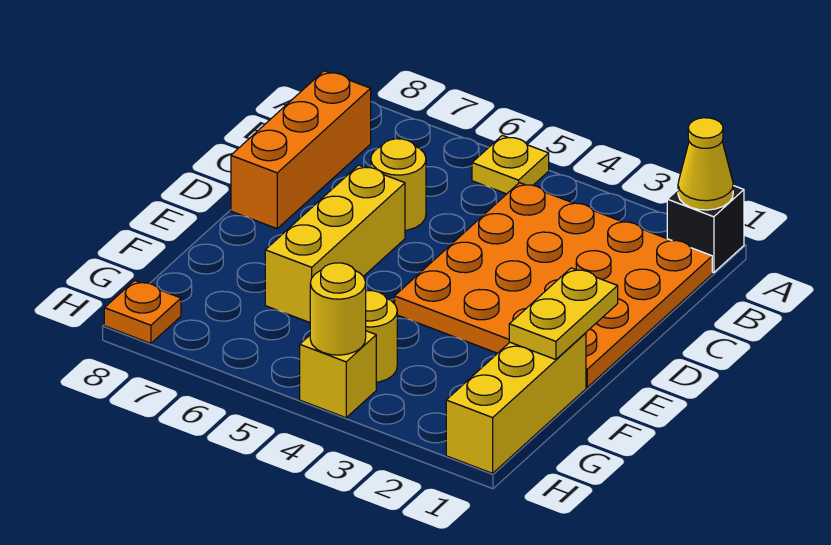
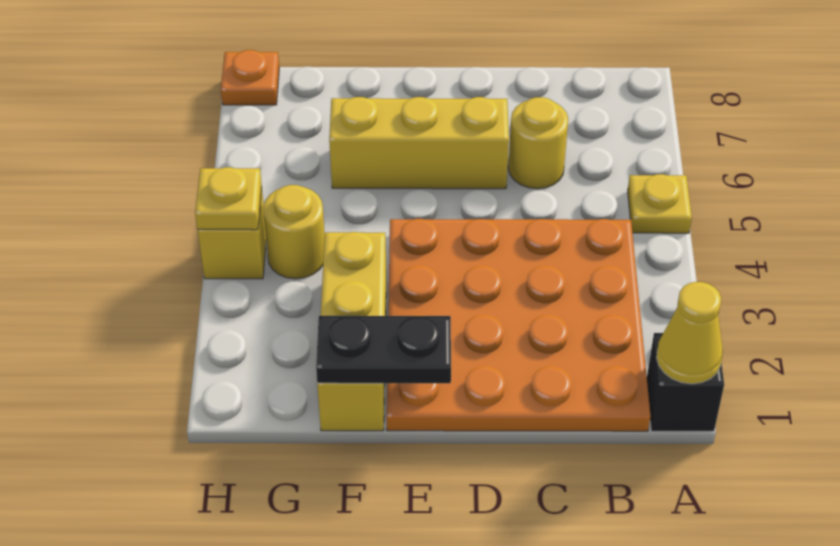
orange brick B8:D8 level 1 -> none
yellow plate E1:F1 level 2 -> black plate E1:F1 level 2
yellow brick F1:H1 level 1 -> yellow brick F1:F3 level 1
yellow round brick H4 level 2 -> yellow plate H4 level 2

